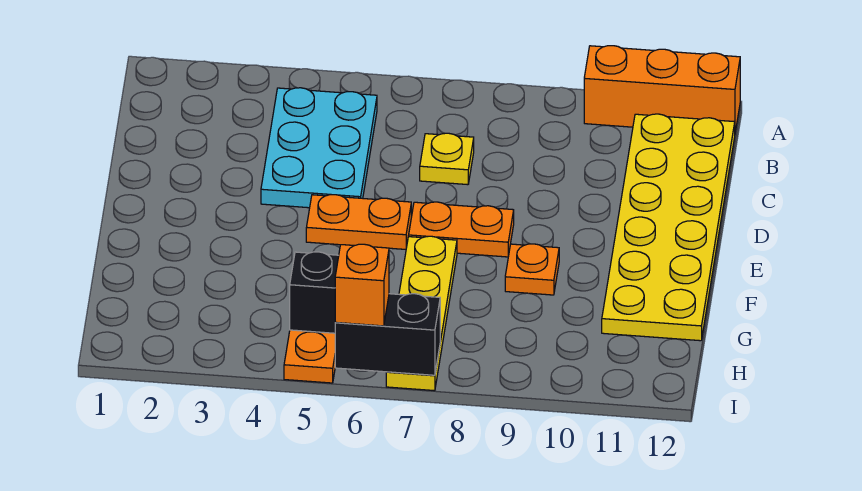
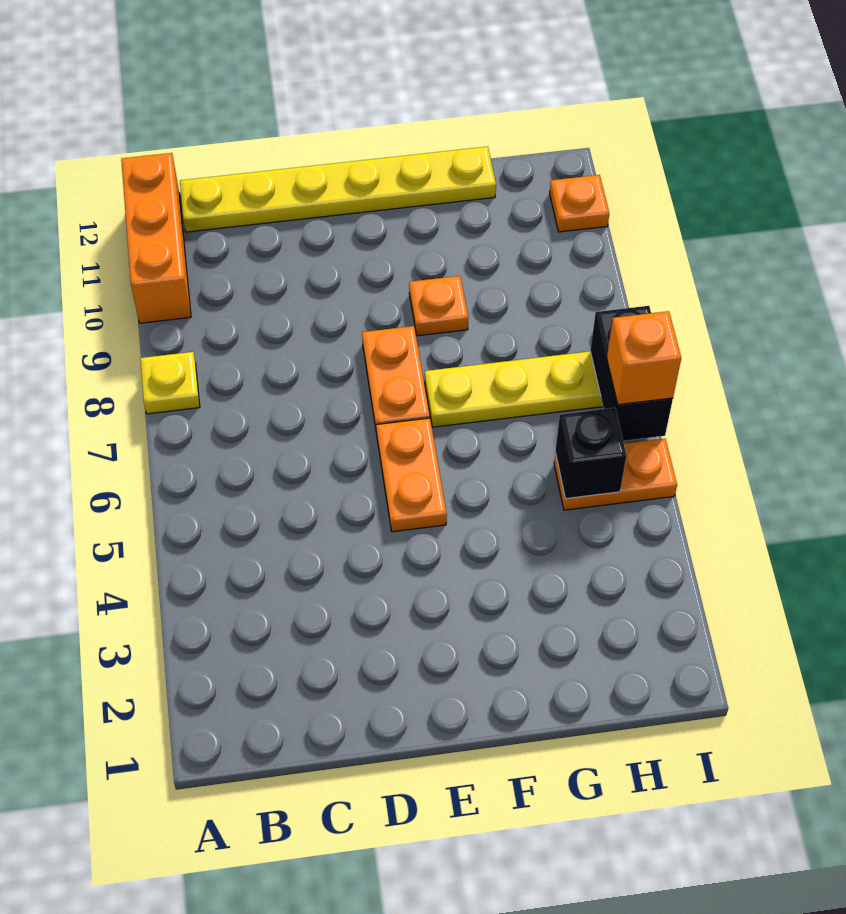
cyan plate B4:D5 level 1 -> none
yellow plate B11:G12 level 1 -> yellow plate B12:G12 level 1
yellow plate C7 level 1 -> yellow plate A8 level 1
none -> orange plate I11 level 1

